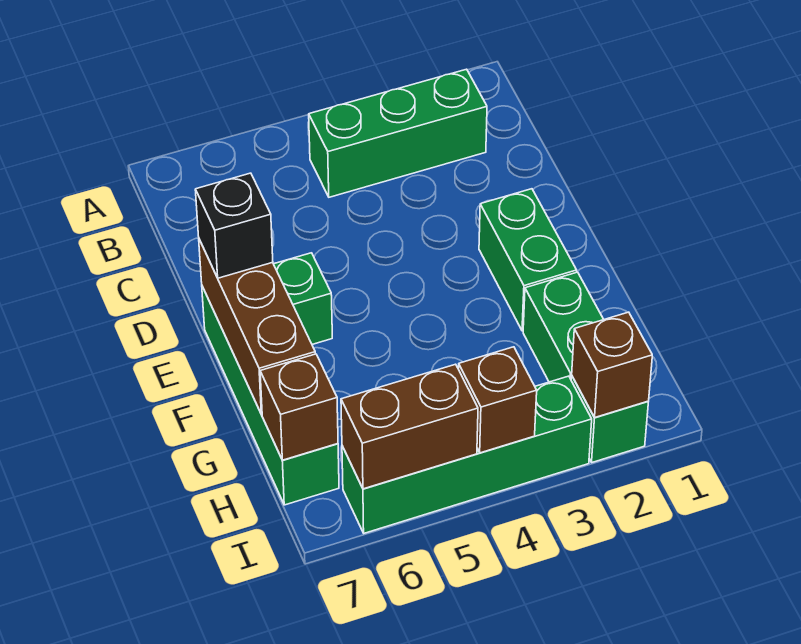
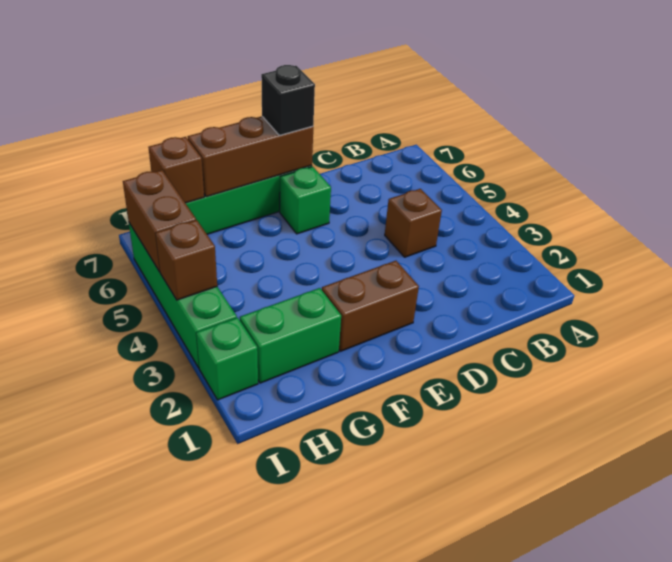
green brick B2:B4 level 1 -> none
green brick E2:F2 level 1 -> brown brick E2:F2 level 1
brown brick I2 level 2 -> brown brick C4 level 1

